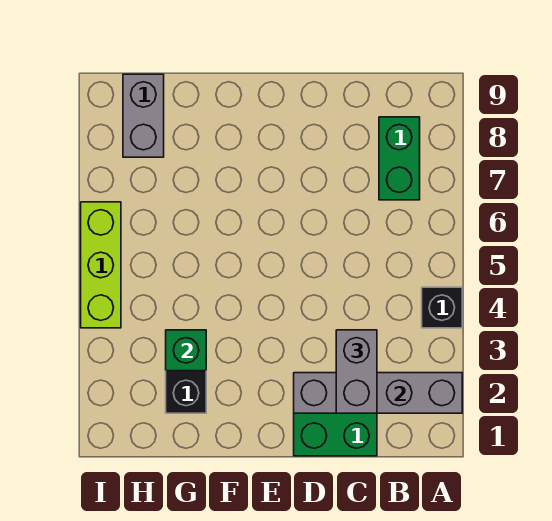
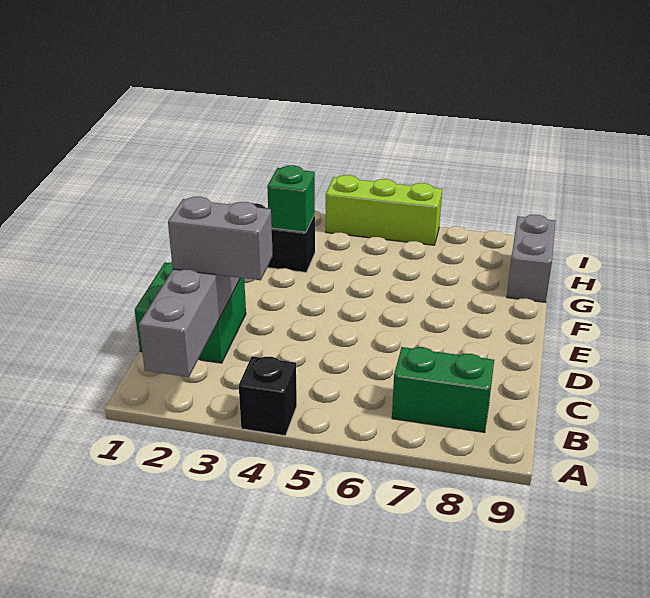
grey brick H8:H9 level 1 -> grey brick G9:H9 level 1

